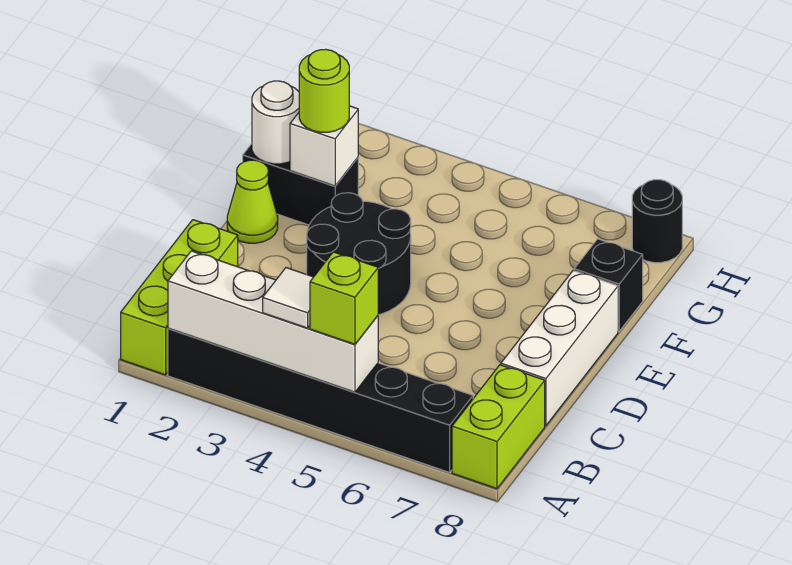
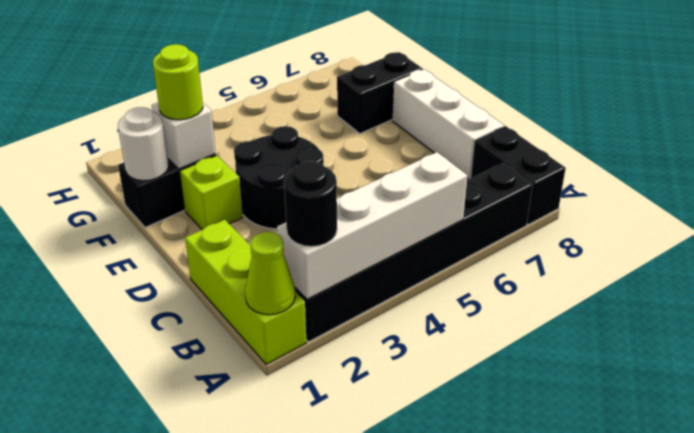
white tile A4 level 3 -> none
lime brick A5 level 3 -> lime brick E2 level 1
lime brick A8:B8 level 1 -> black brick A8:B8 level 1
lime cone E1 level 1 -> lime cone A1 level 2
black brick F8 level 1 -> black brick F7:F8 level 1
black round brick H8 level 1 -> black round brick A2 level 3

